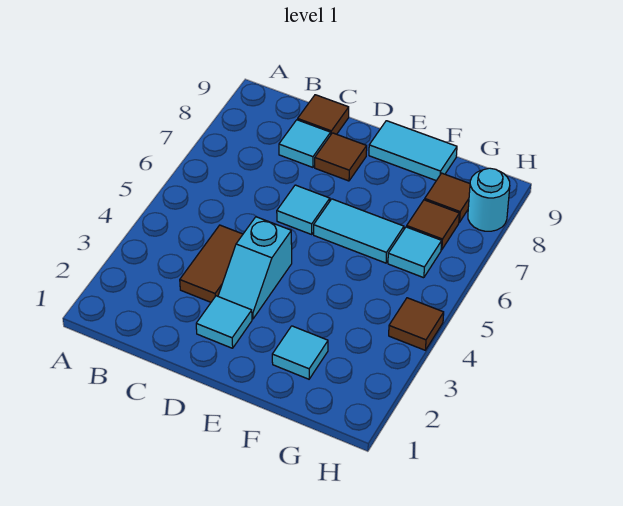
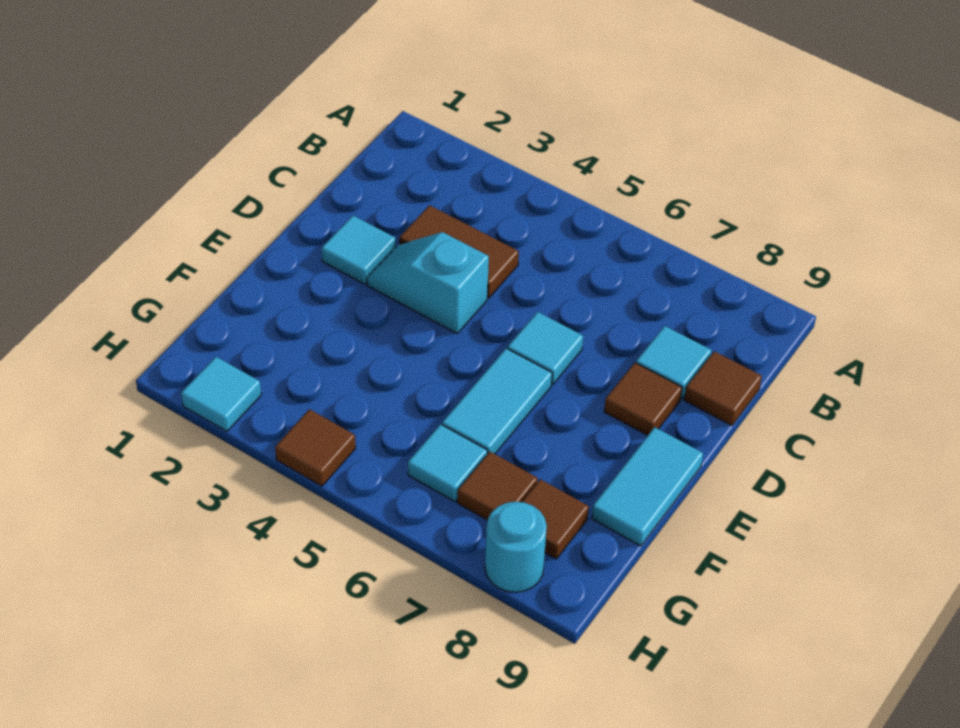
cyan tile F2 level 1 -> cyan tile H2 level 1

